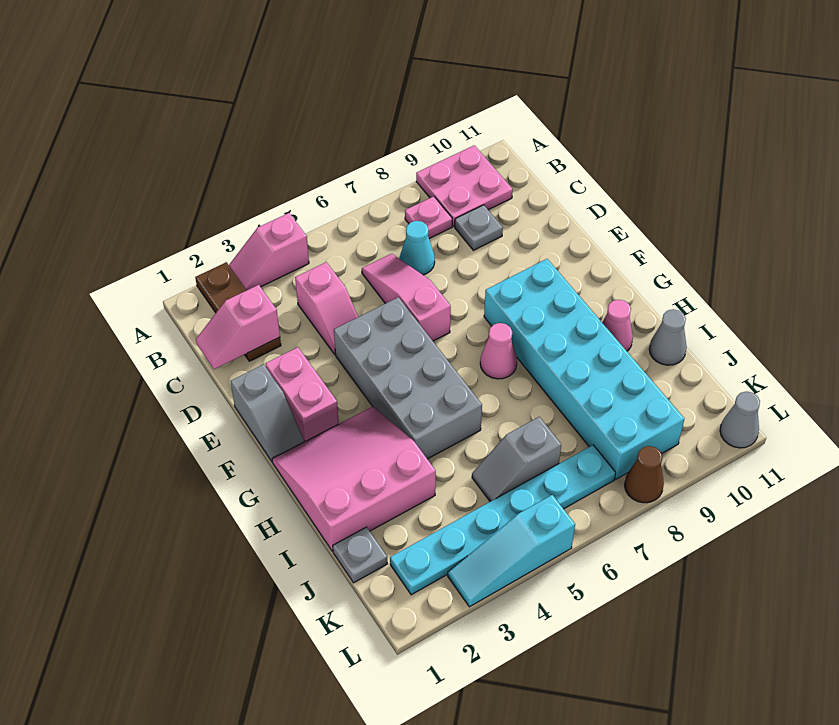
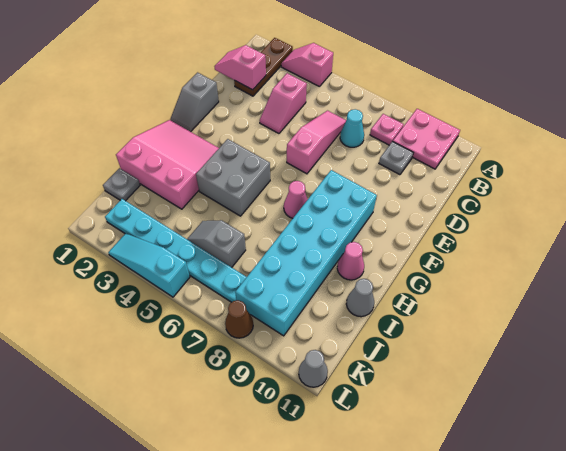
pink brick E2:F2 level 1 -> none
grey brick E4:H5 level 1 -> grey brick G4:H5 level 1

